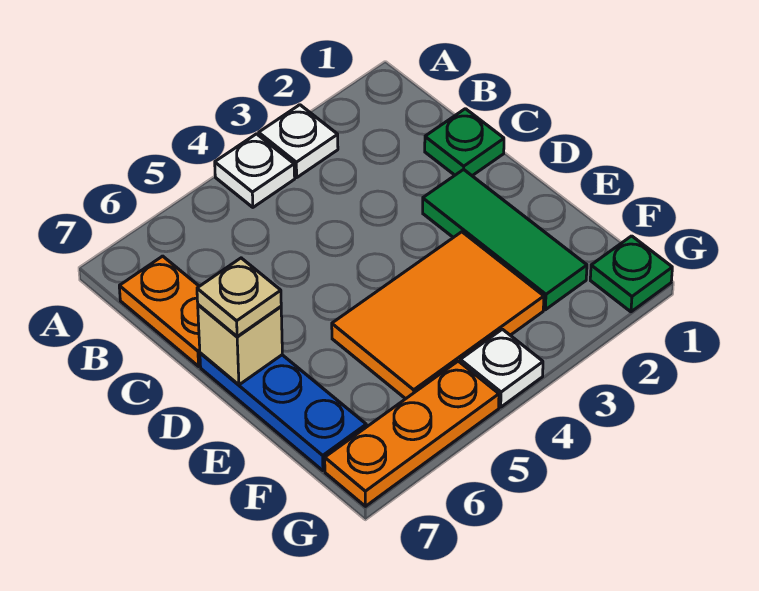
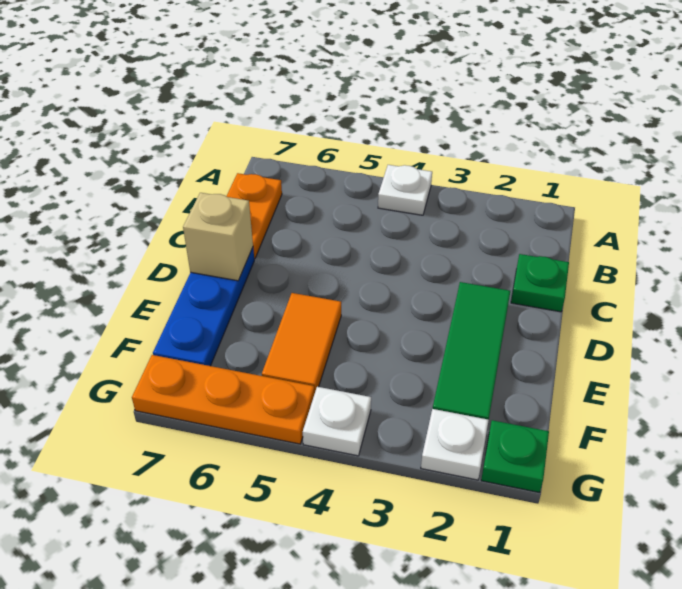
white plate A3 level 1 -> white plate G2 level 1
tan plate D7 level 3 -> none
orange tile E3:F5 level 1 -> orange tile E5:F5 level 1

